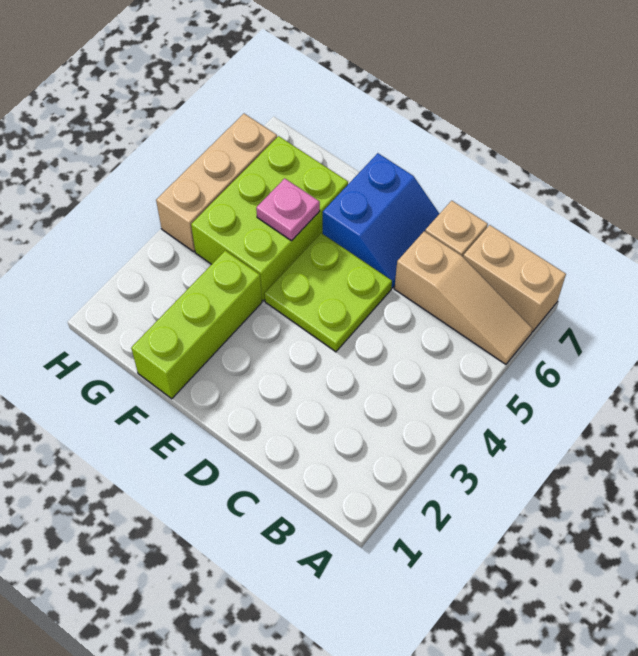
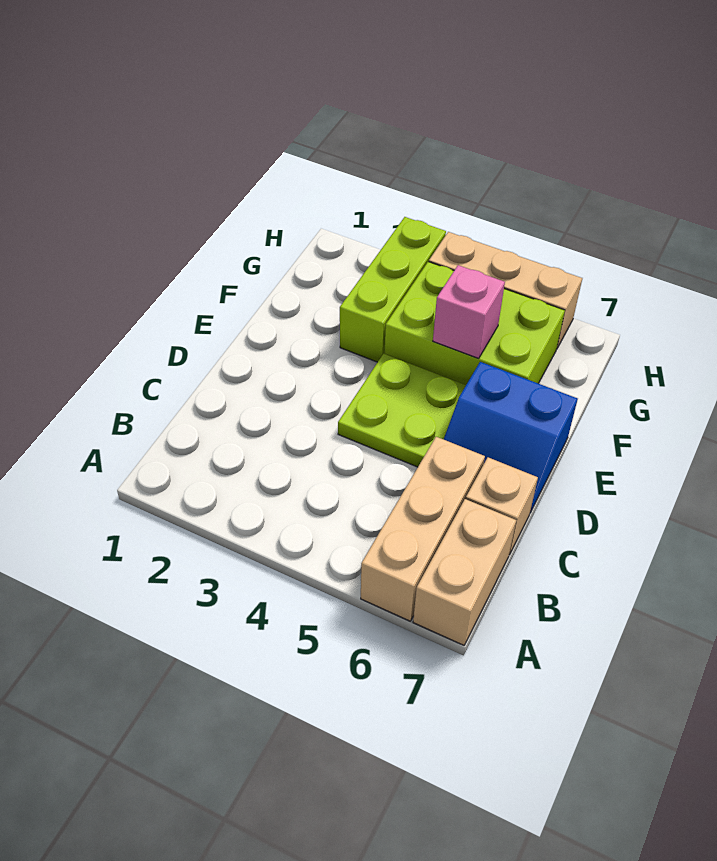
tan slope A6:C6 level 1 top C -> tan brick A6:C6 level 1
lime brick F1:F3 level 1 -> lime brick F3:H3 level 1
pink plate F5 level 2 -> pink brick F5 level 2

